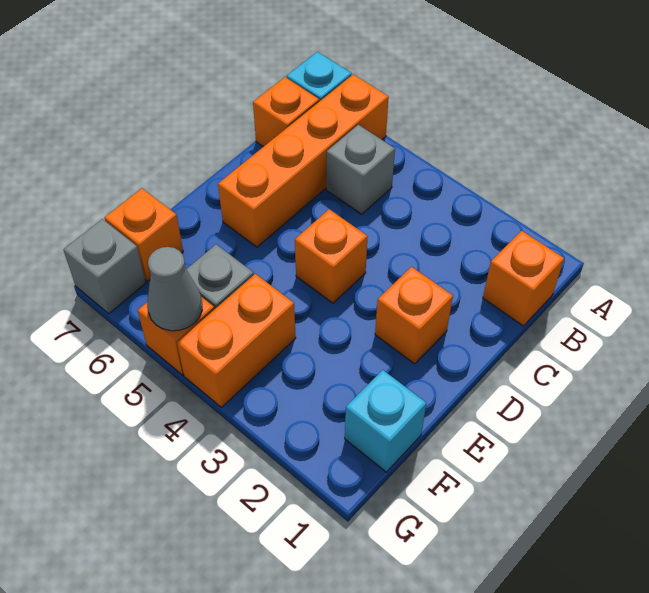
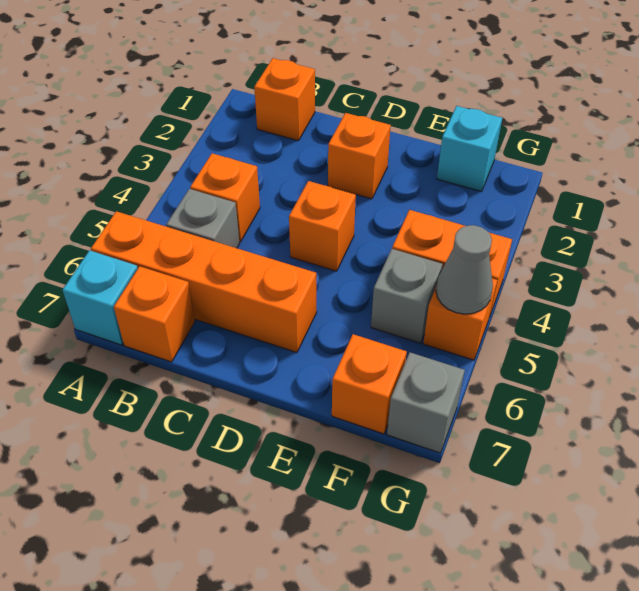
none -> orange brick B4 level 1

